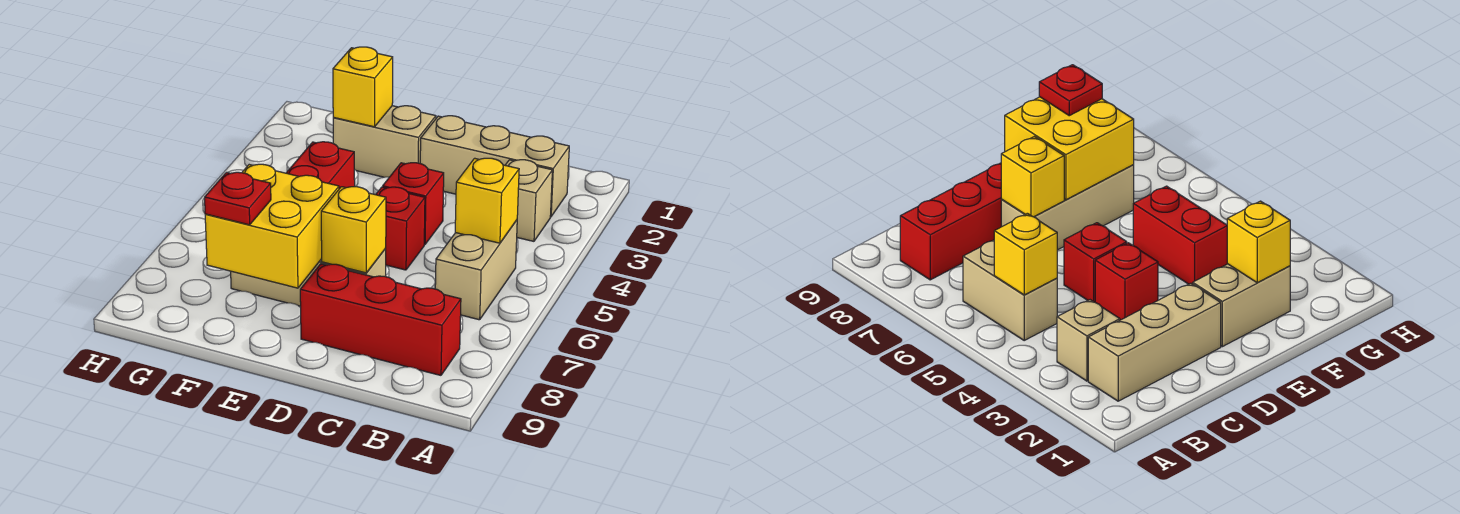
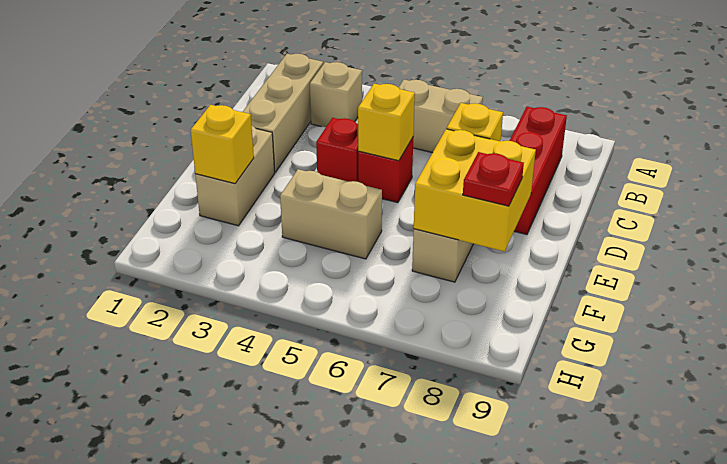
yellow brick B5 level 2 -> yellow brick D5 level 2
red brick F4:F5 level 1 -> tan brick F4:F5 level 1

